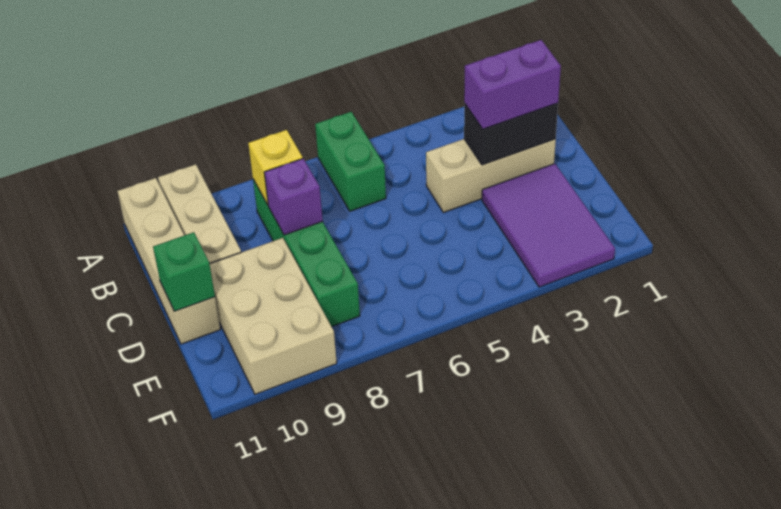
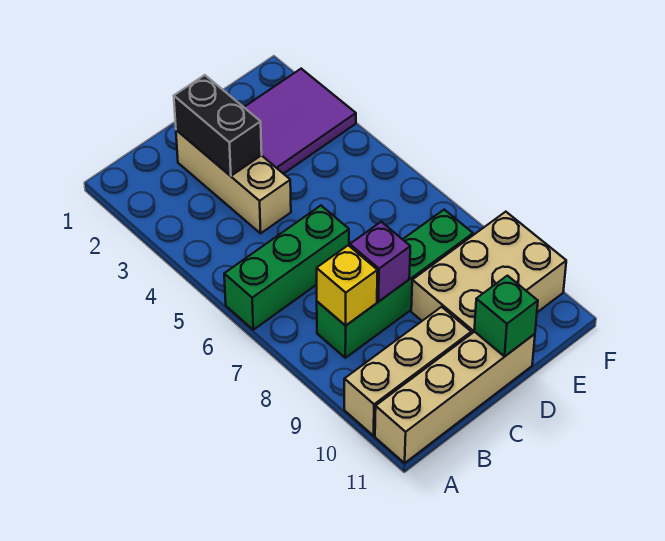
green brick A6:B6 level 1 -> green brick A6:C6 level 1
purple brick C2:C3 level 3 -> none

